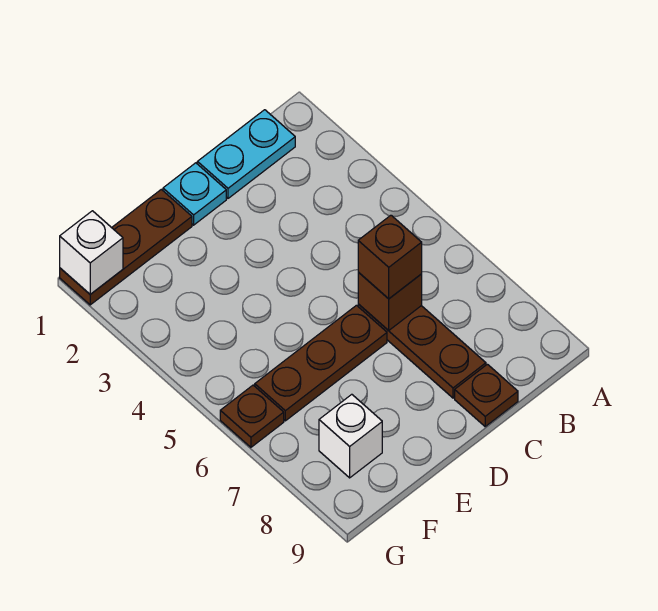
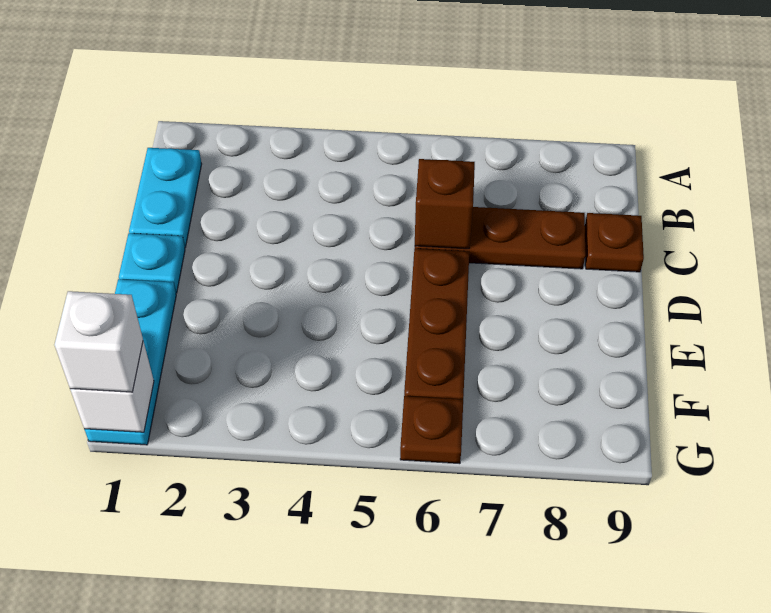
brown brick C6 level 3 -> none
brown plate E1:G1 level 1 -> cyan plate E1:G1 level 1
white brick F8 level 1 -> white brick G1 level 3

